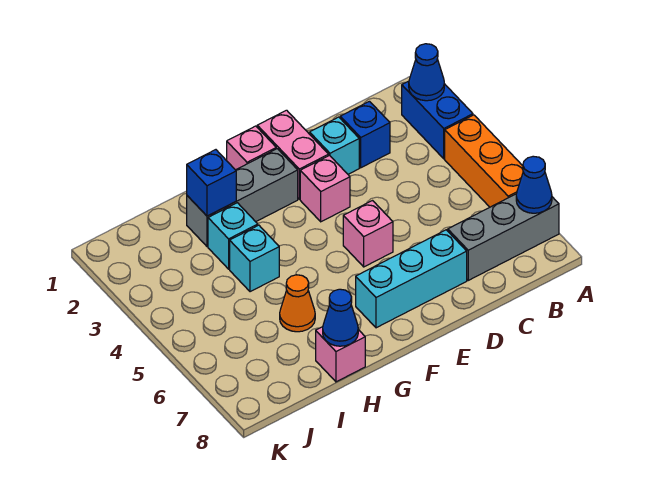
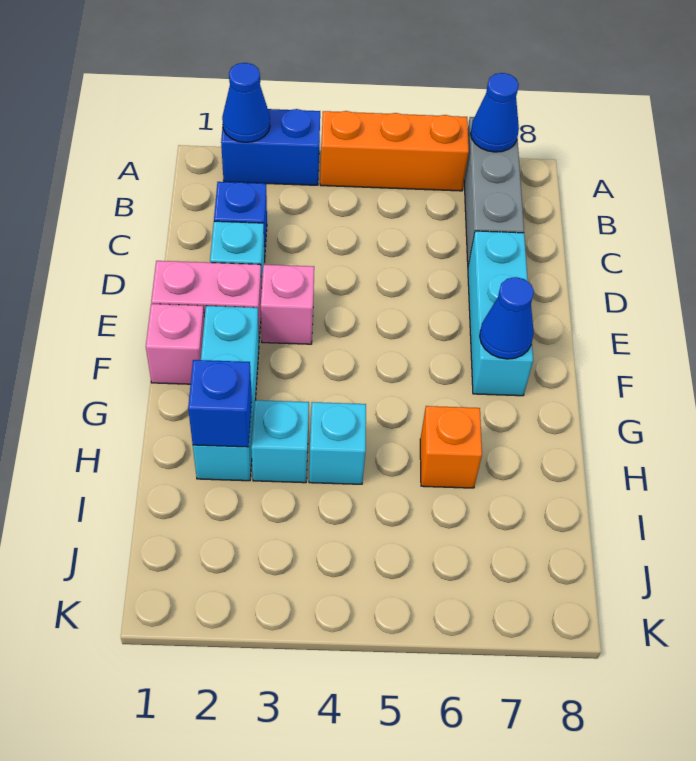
pink brick E5 level 1 -> none
grey brick F2:H2 level 1 -> cyan brick F2:H2 level 1
orange cone H6 level 1 -> orange brick H6 level 1
pink brick H8 level 1 -> none
blue cone H8 level 2 -> blue cone F7 level 2

